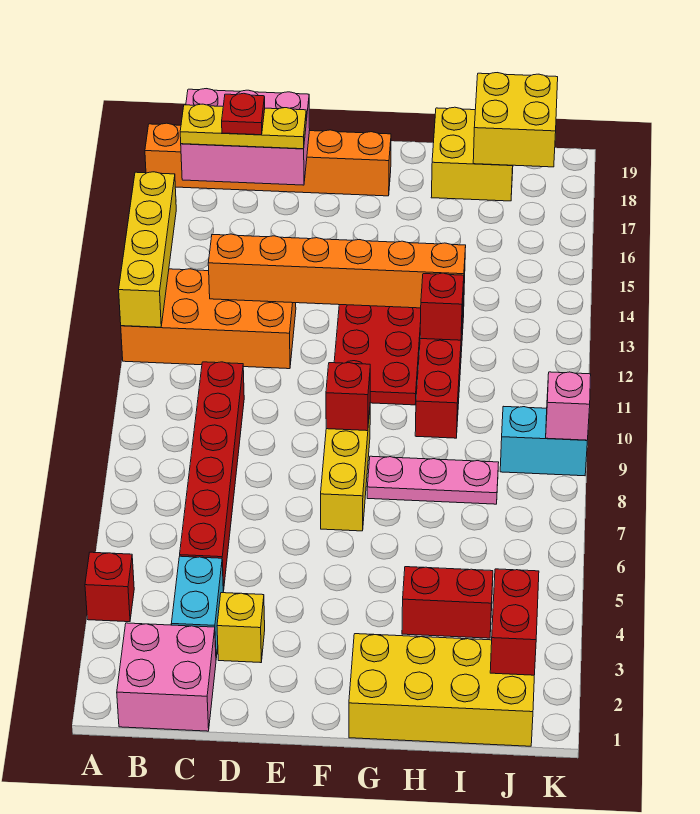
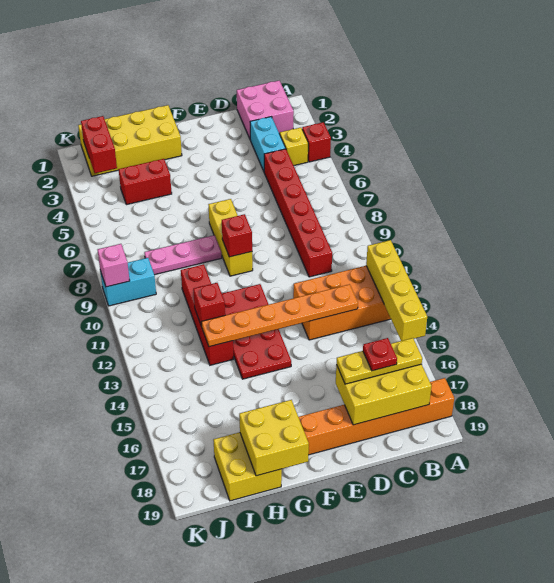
pink brick B17:D18 level 2 -> yellow brick B17:D18 level 2
orange brick C13:H13 level 2 -> orange plate C13:H13 level 2
yellow brick D3 level 1 -> yellow brick B4 level 1
yellow brick I18:J19 level 2 -> yellow brick G18:H19 level 2

